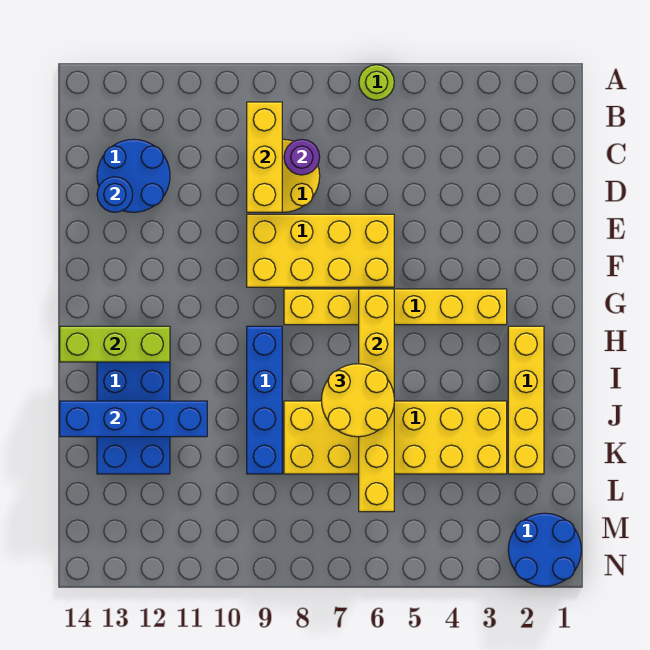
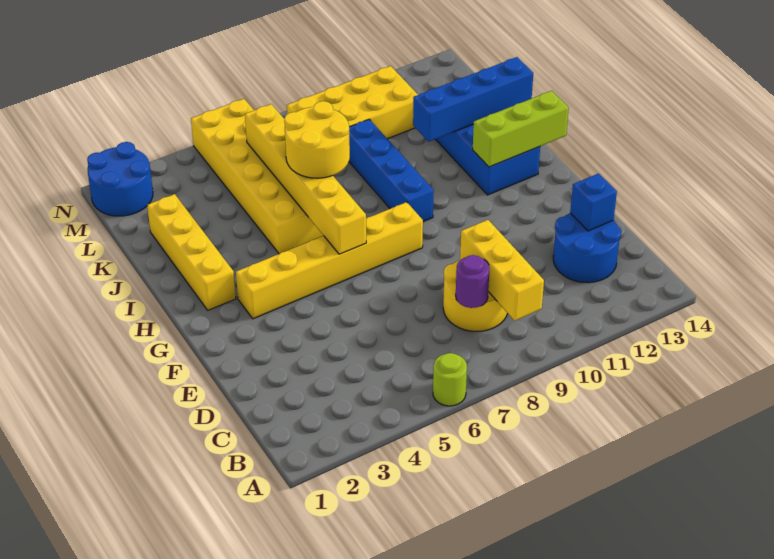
blue round brick D13 level 2 -> blue brick D13 level 2
yellow brick E6:F9 level 1 -> yellow brick L8:M11 level 1
yellow brick J3:K8 level 1 -> yellow brick I5:N6 level 1

